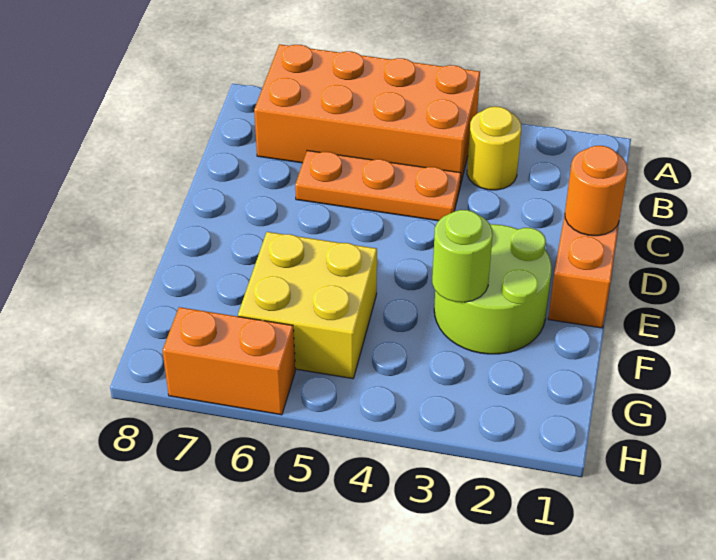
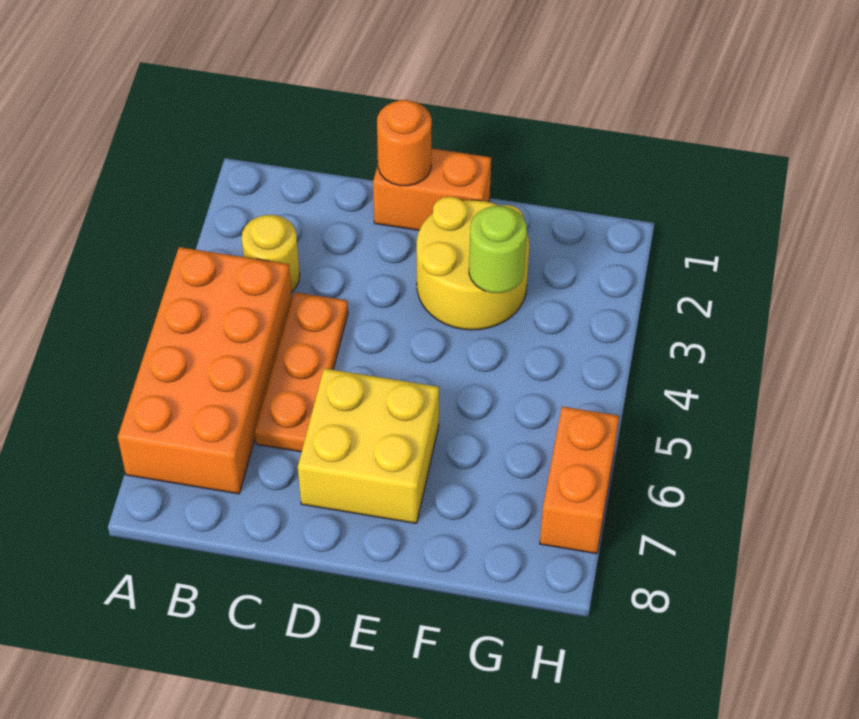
lime round brick E2:F3 level 1 -> yellow round brick E2:F3 level 1
yellow brick F5:G6 level 1 -> yellow brick D6:E7 level 1

